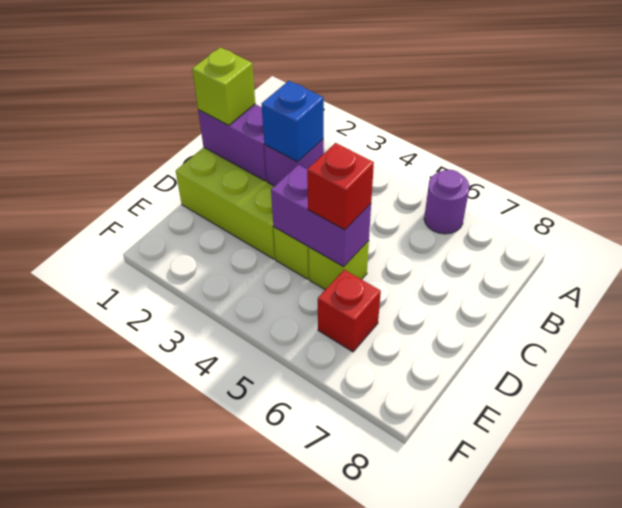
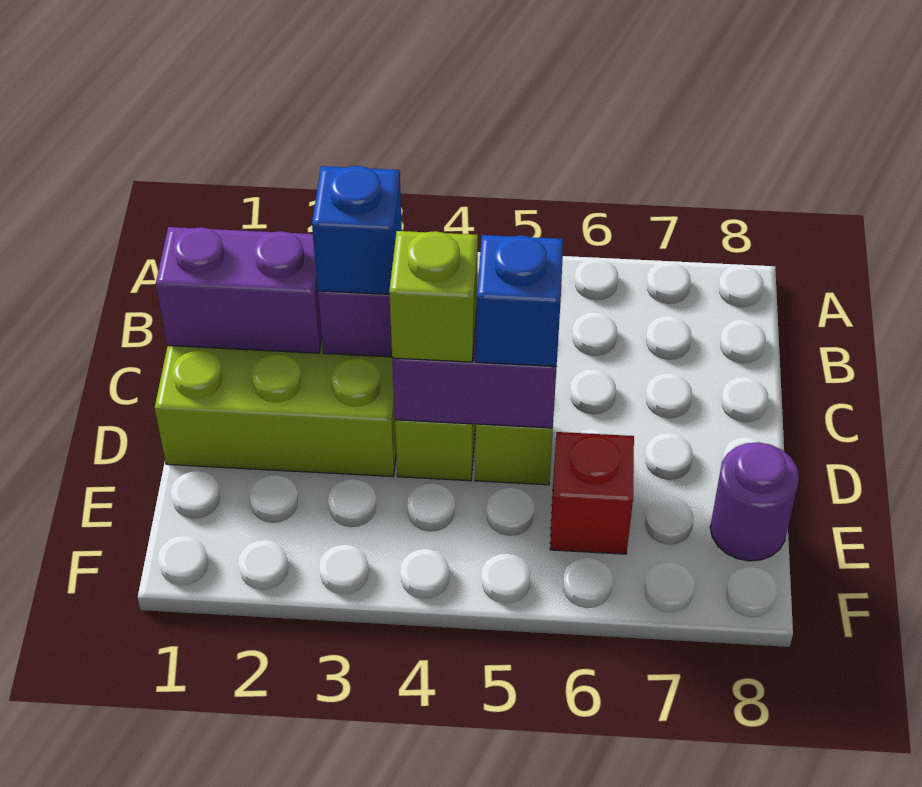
purple round brick A6 level 1 -> purple round brick E8 level 1
lime brick C1 level 3 -> lime brick D4 level 3
red brick D5 level 3 -> blue brick D5 level 3

